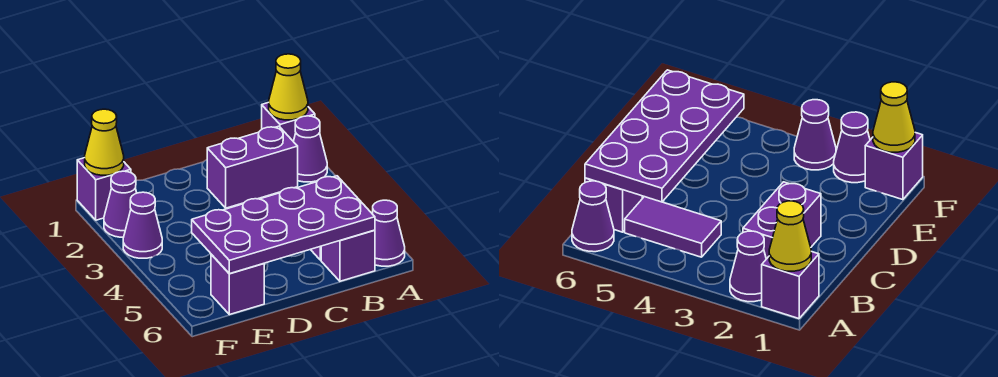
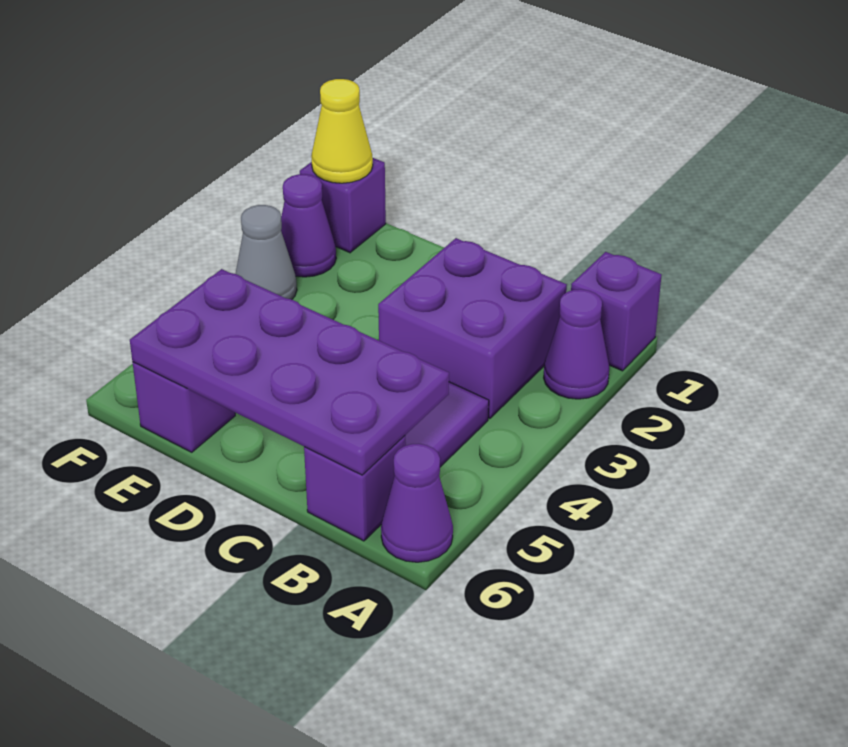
yellow cone A1 level 2 -> none
purple brick B2:C2 level 1 -> purple brick B2:C3 level 1
purple cone F3 level 1 -> grey cone F3 level 1

